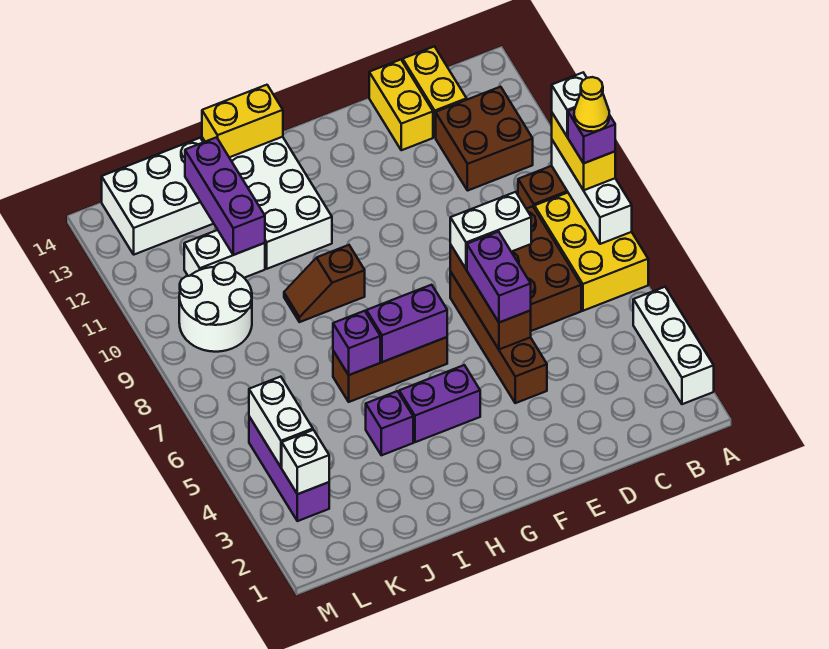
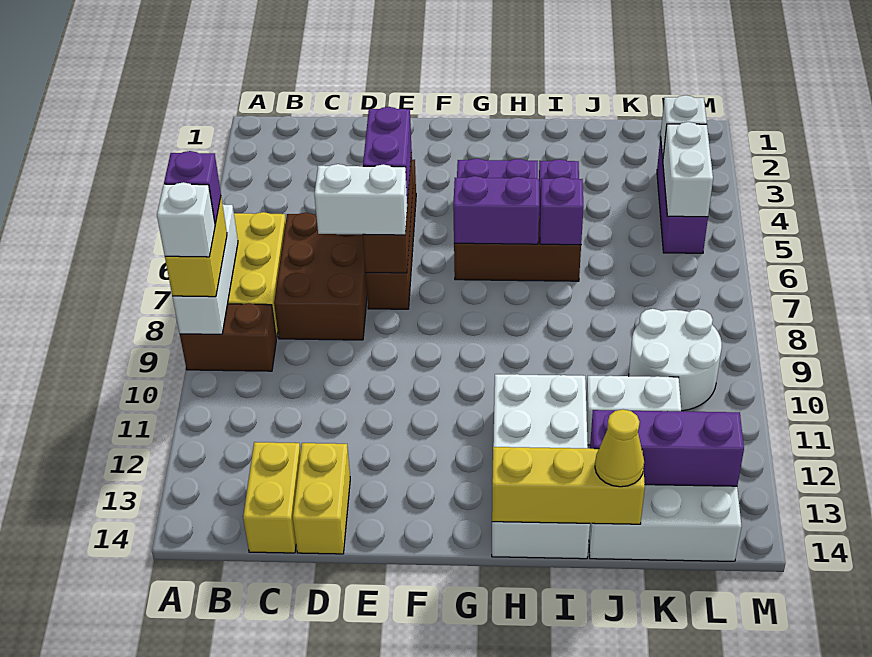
white brick A2:A4 level 1 -> none
yellow cone A8 level 5 -> yellow cone J14 level 3
brown brick B11:C12 level 1 -> none
brown slope H9:I9 level 1 top H -> none
yellow brick H14:I14 level 2 -> yellow brick H14:J14 level 2
purple brick J11:J13 level 2 -> purple brick J13:L13 level 2

